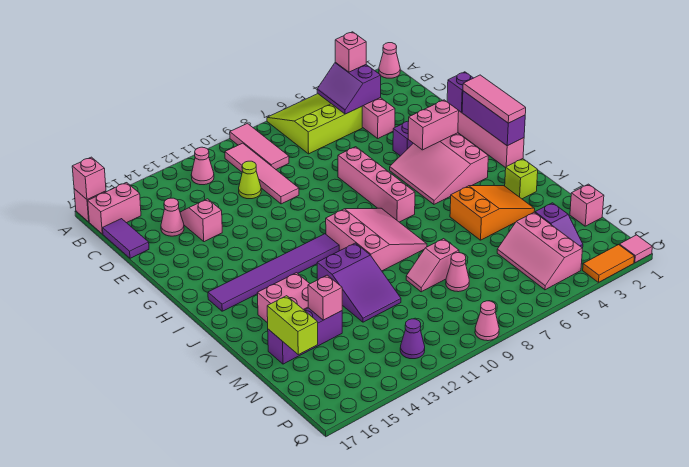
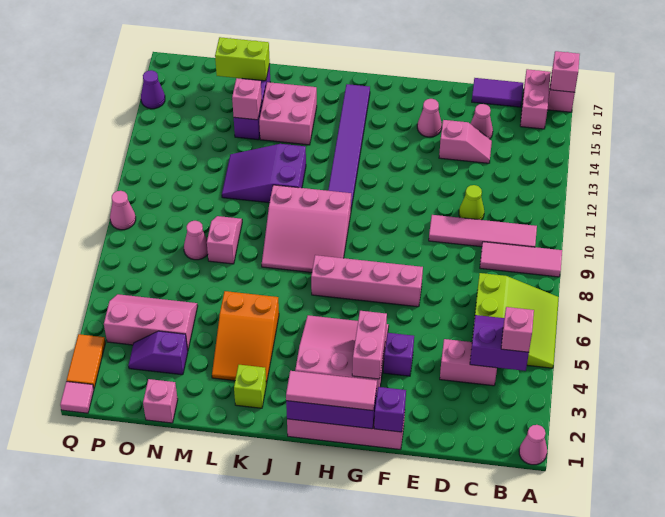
pink cone B12 level 1 -> pink cone F15 level 1
purple cone P12 level 1 -> purple cone Q15 level 1

